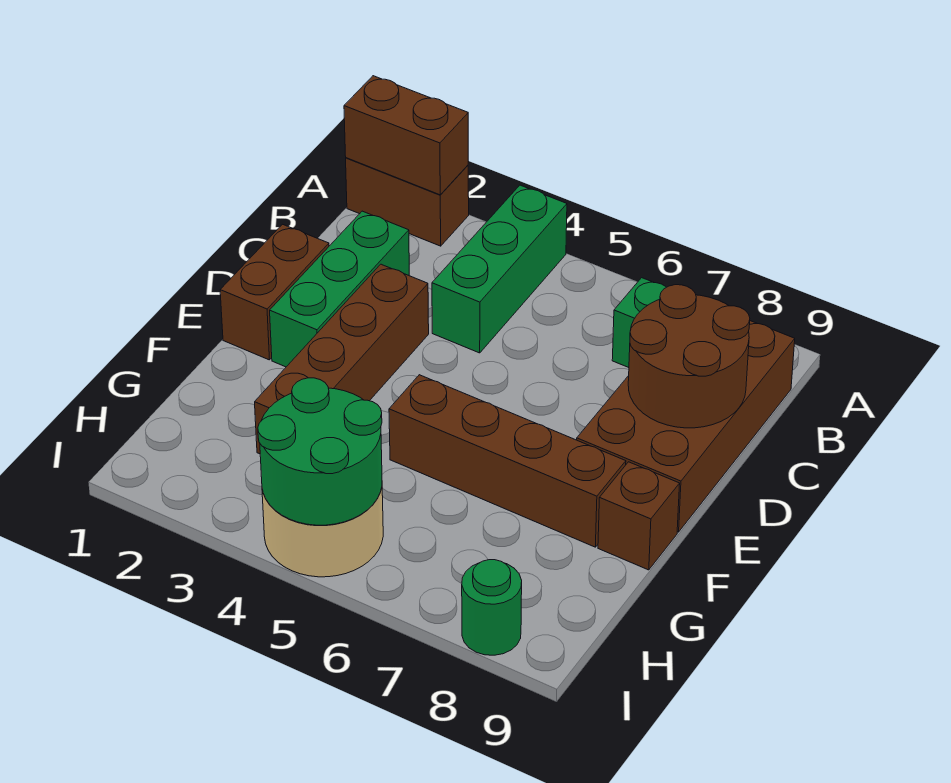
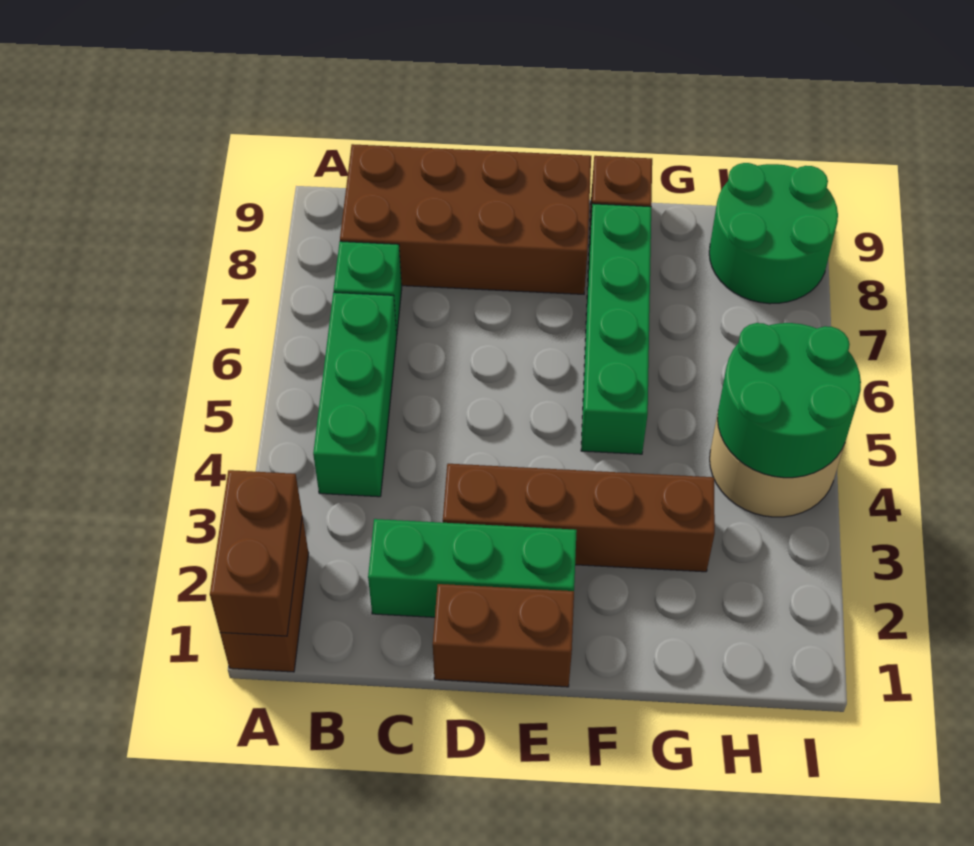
green brick A4:C4 level 1 -> green brick B4:B6 level 1
brown round brick C8:D9 level 2 -> none
brown brick F5:F8 level 1 -> green brick F5:F8 level 1
green round brick I8 level 1 -> green round brick H8:I9 level 1

